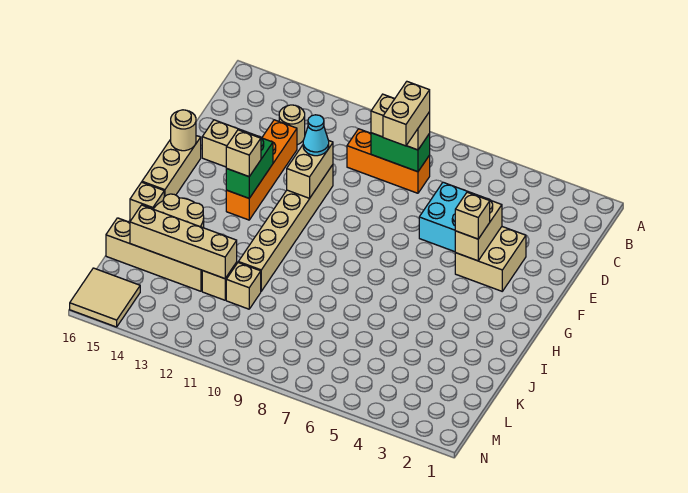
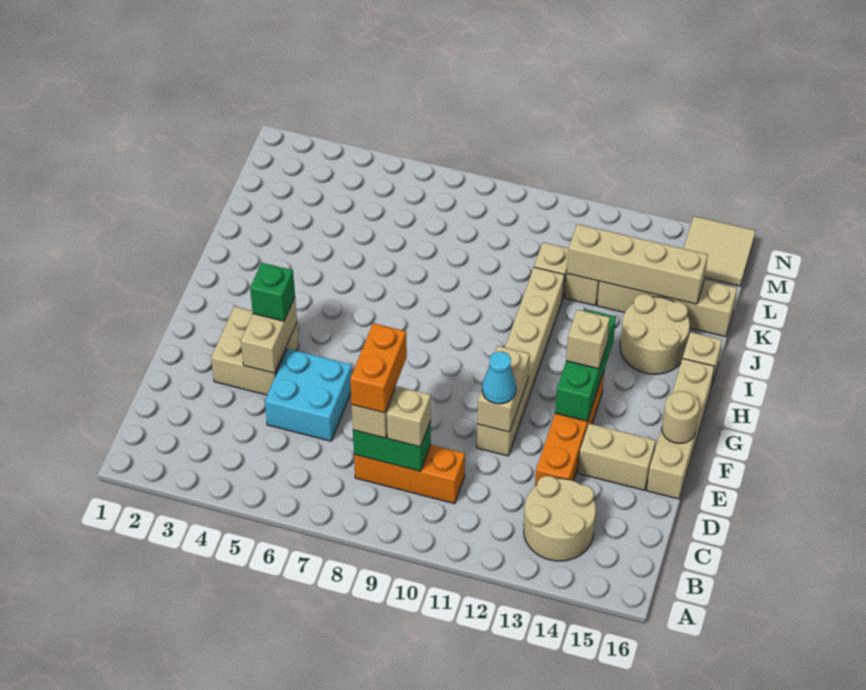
tan brick C8:D8 level 4 -> orange brick C8:D8 level 4
tan round brick C13 level 1 -> tan round brick B13:C14 level 1
tan brick F4 level 3 -> green brick F4 level 3
green brick F13:G13 level 2 -> green brick F13:H13 level 2
tan brick F16:H16 level 1 -> tan brick E16:H16 level 1

